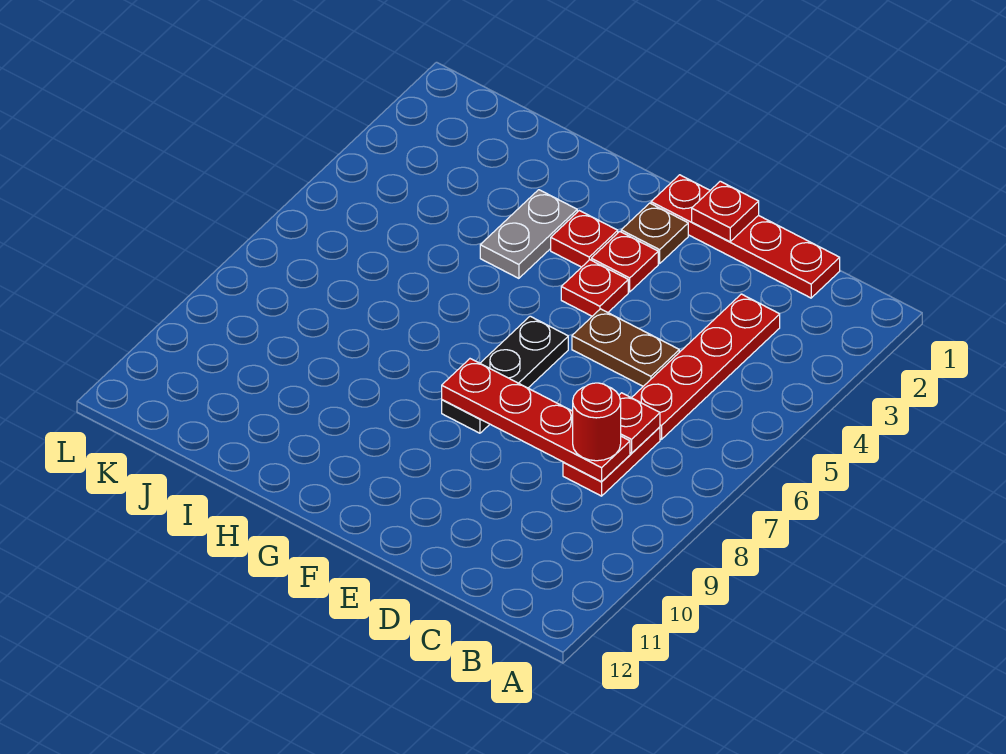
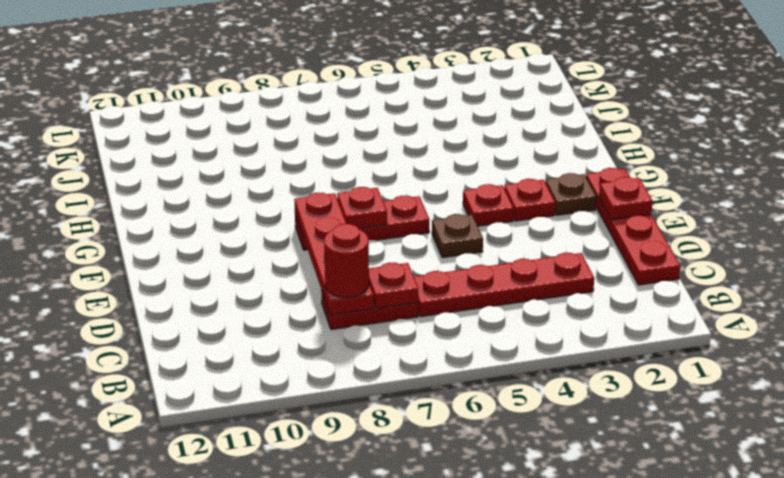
brown plate D5:E5 level 1 -> brown plate E5 level 1
black plate F6:F8 level 1 -> red plate F6:F8 level 1
red plate G3 level 1 -> red plate F7 level 2
grey plate H3:H4 level 1 -> none

